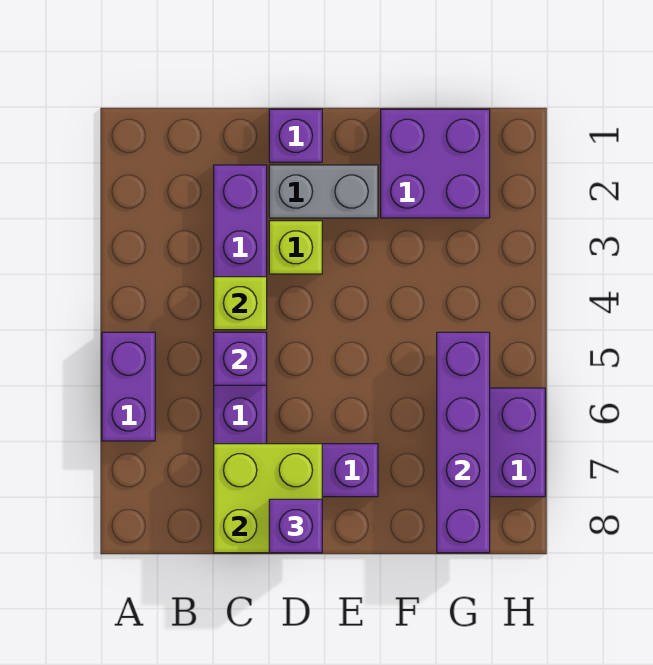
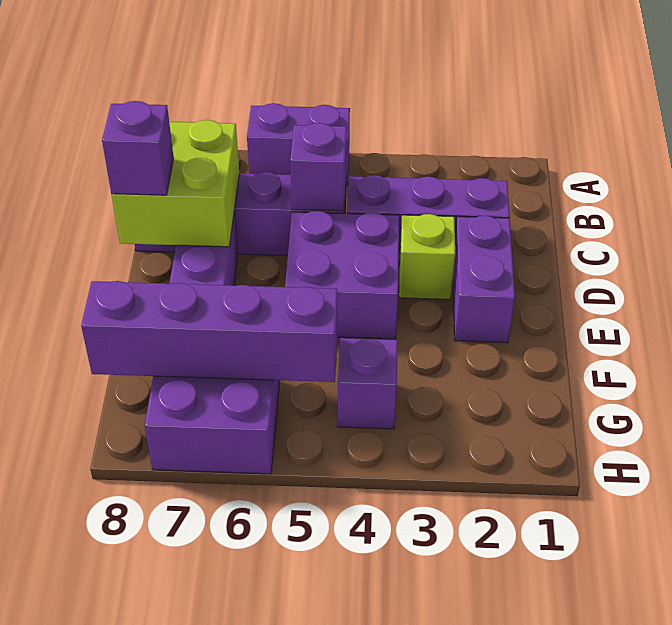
lime brick C4 level 2 -> none
purple brick D1 level 1 -> purple brick G4 level 1
grey brick D2:E2 level 1 -> purple brick D2:E2 level 1
purple brick F1:G2 level 1 -> purple brick D4:E5 level 1

